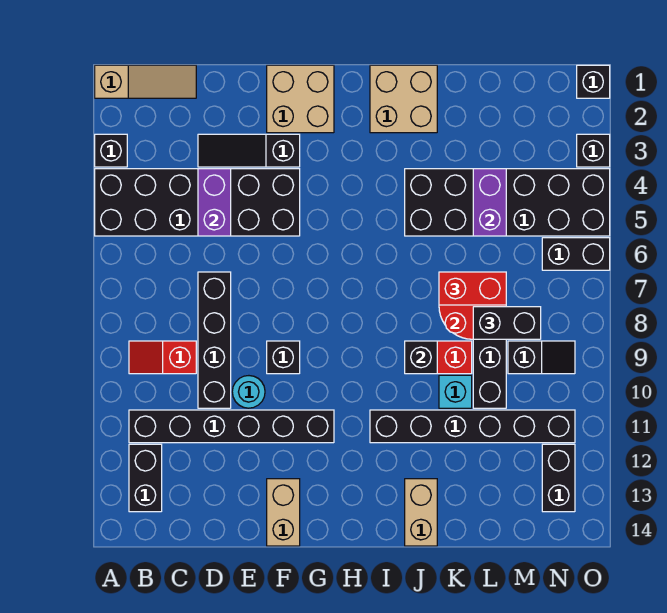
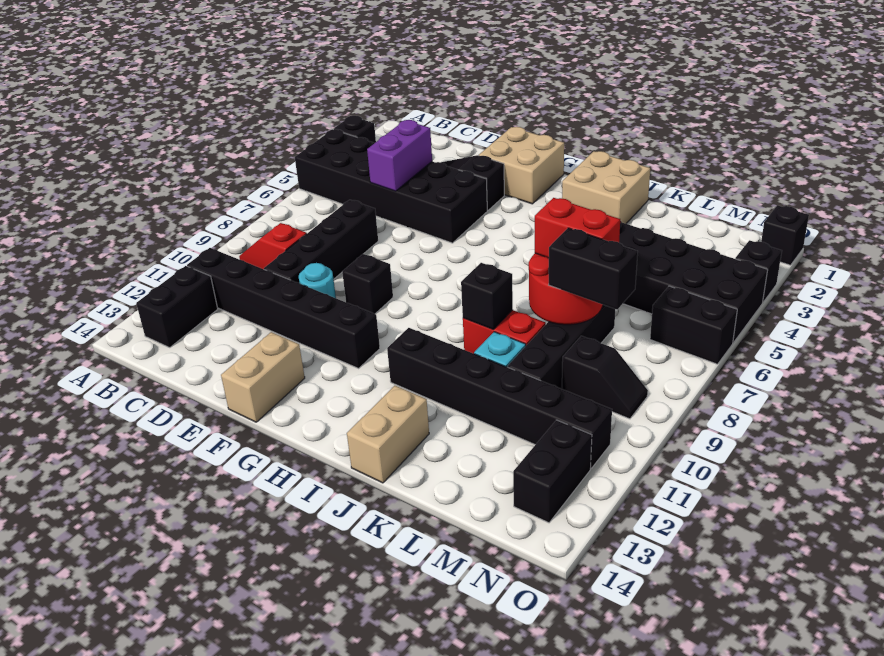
tan slope A1:C1 level 1 top A -> none
purple brick L4:L5 level 2 -> none

